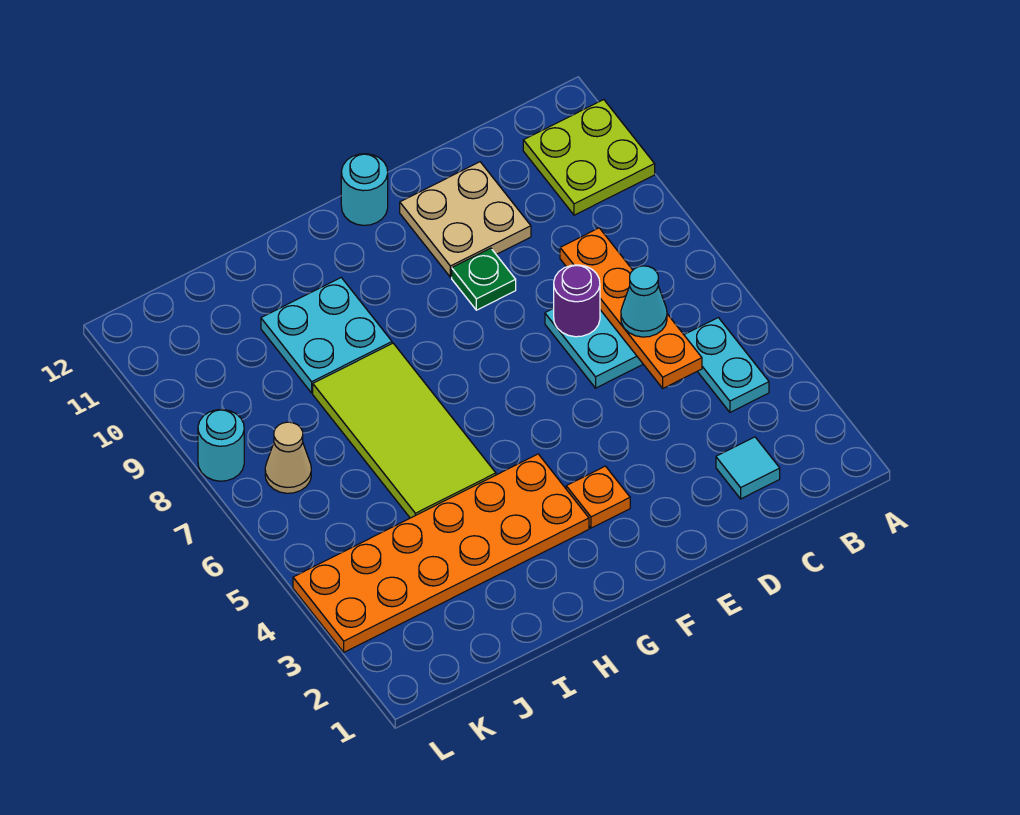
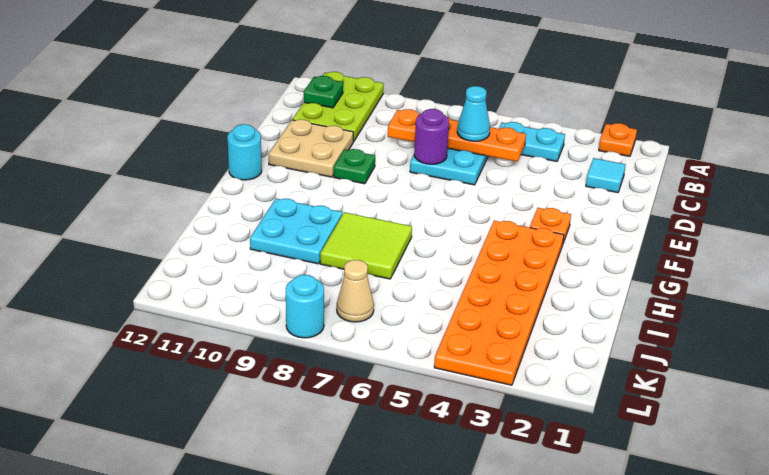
none -> orange plate A2 level 1
lime plate A10:B11 level 1 -> lime plate A10:C11 level 1
none -> green plate B11 level 2
lime tile H5:I8 level 1 -> lime tile H7:I8 level 1

